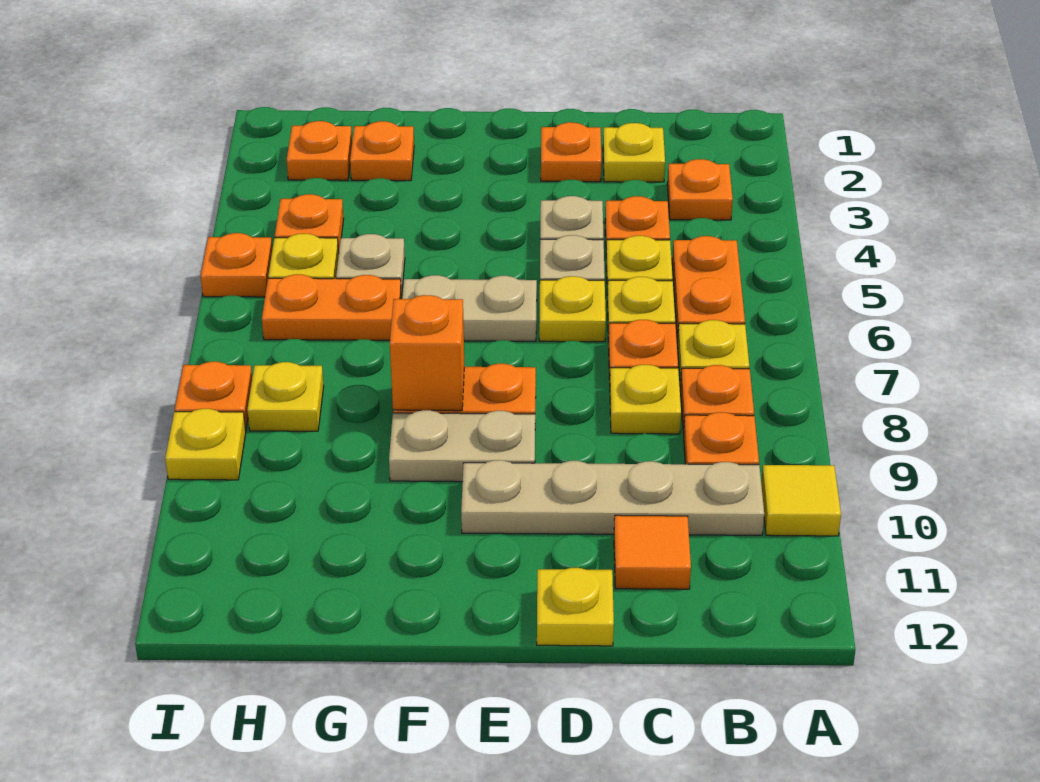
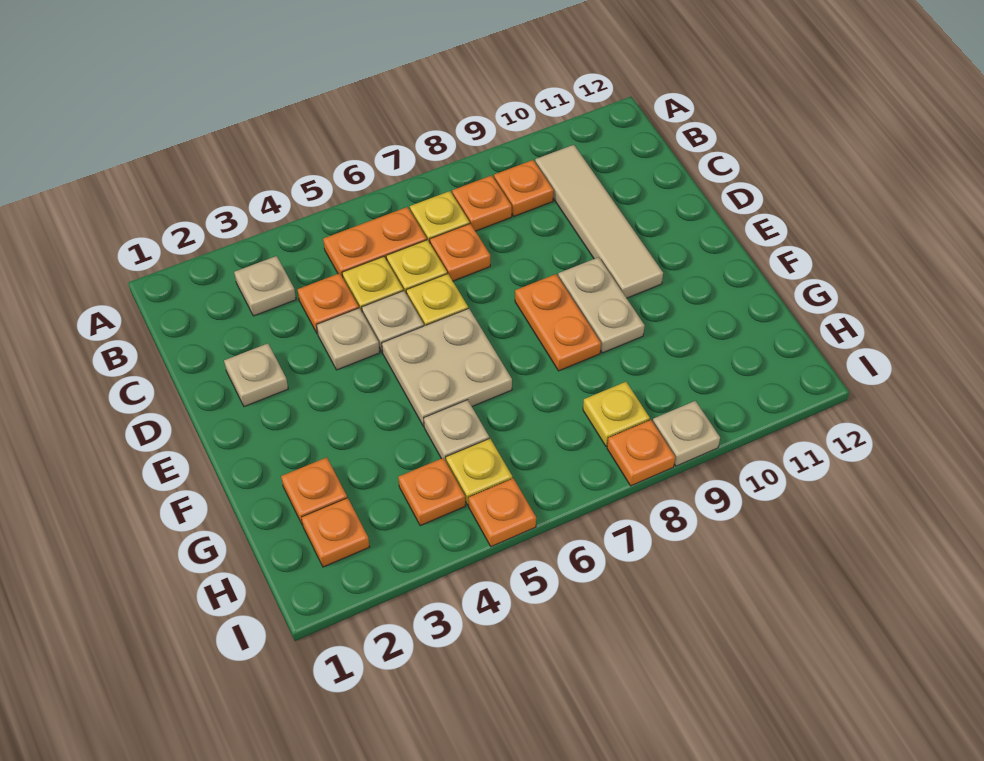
yellow tile A10 level 1 -> none
orange plate B3 level 1 -> tan plate B3 level 1
tan plate B10:E10 level 1 -> tan tile B10:E10 level 1
yellow plate C2 level 1 -> none
yellow plate C8 level 1 -> none
orange tile C11 level 1 -> none
orange plate D2 level 1 -> tan plate D2 level 1
yellow plate D12 level 1 -> none
tan plate E6:F6 level 1 -> tan plate E5:F6 level 1
orange brick F8 level 2 -> none
orange plate G6:H6 level 1 -> none
yellow plate I9 level 1 -> tan plate I9 level 1

